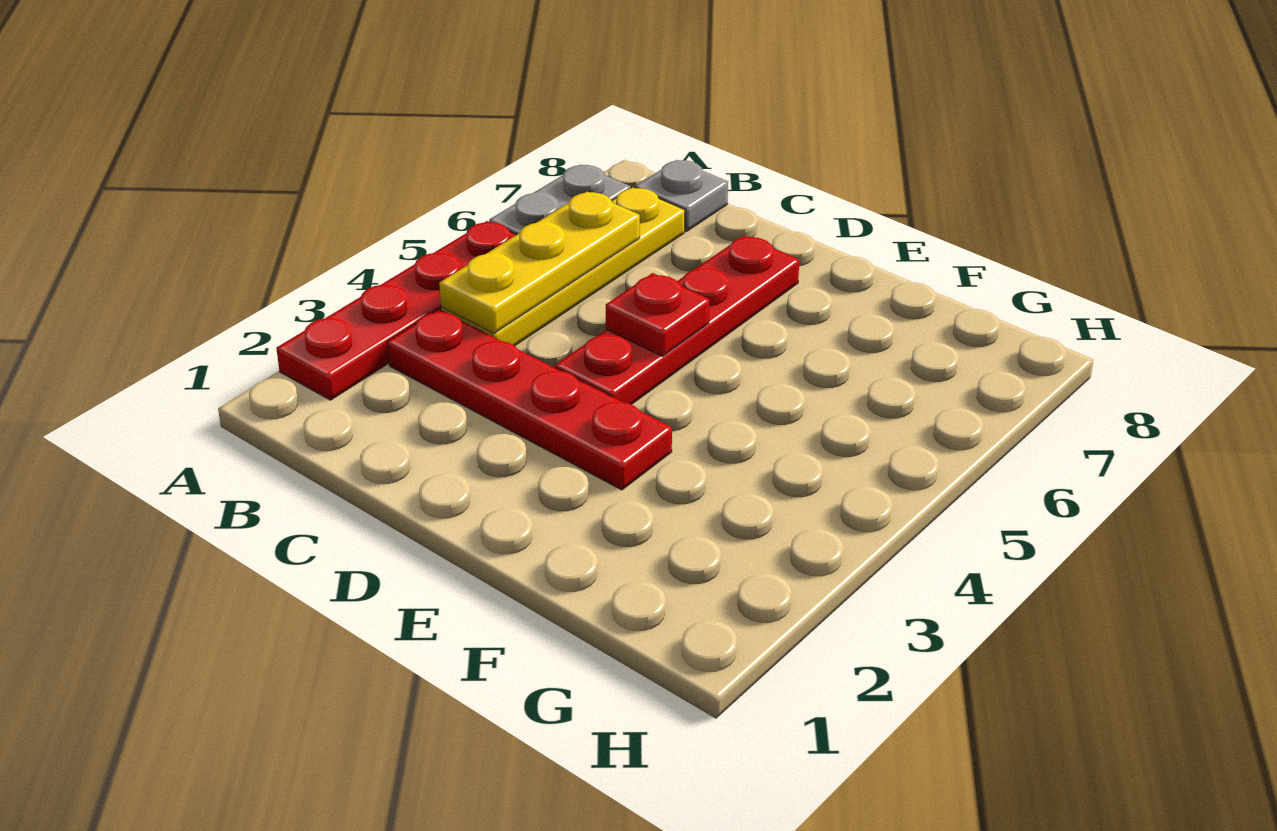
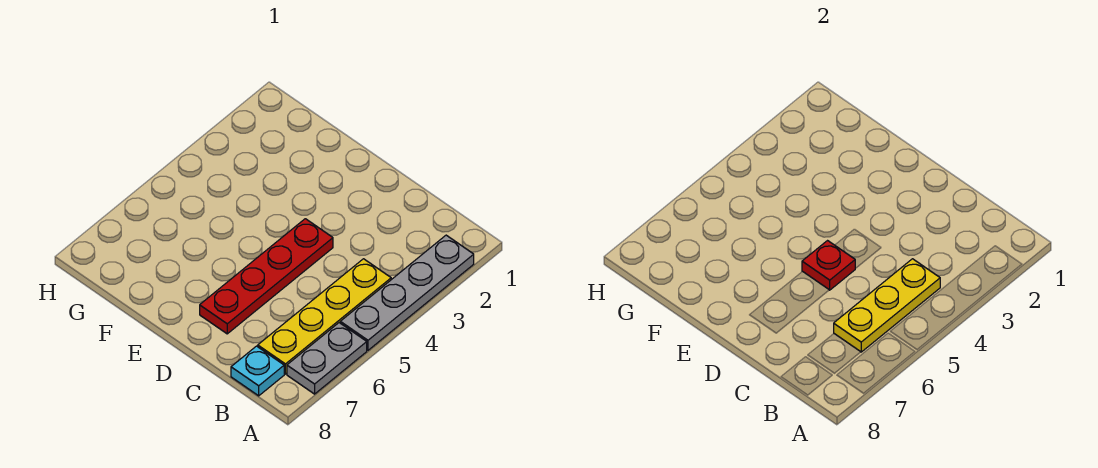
red plate A2:A5 level 1 -> grey plate A2:A5 level 1
red plate B3:E3 level 1 -> none
grey plate B8 level 1 -> cyan plate B8 level 1

